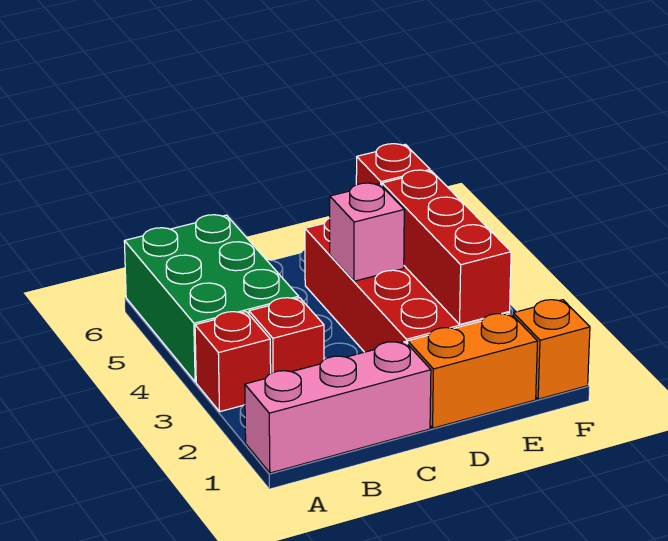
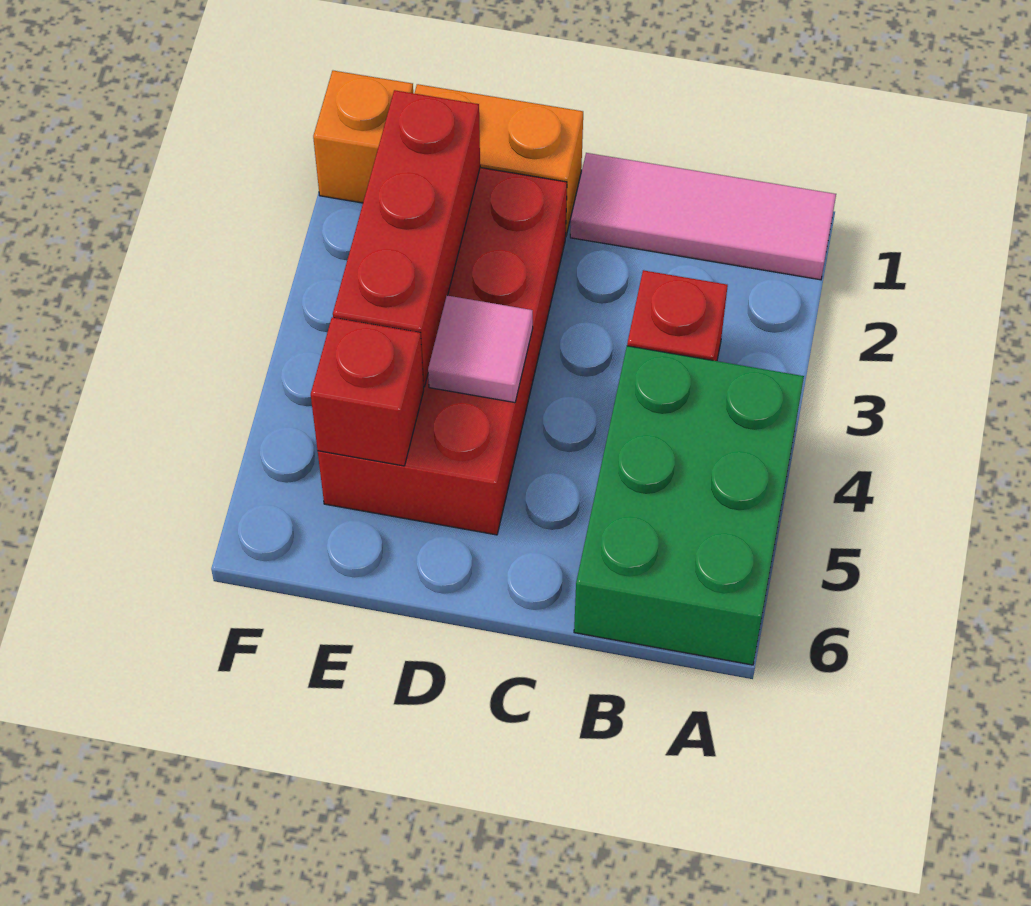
pink brick A1:C1 level 1 -> pink tile A1:C1 level 1
red brick A3 level 1 -> none
pink brick D4 level 2 -> pink tile D4 level 2

